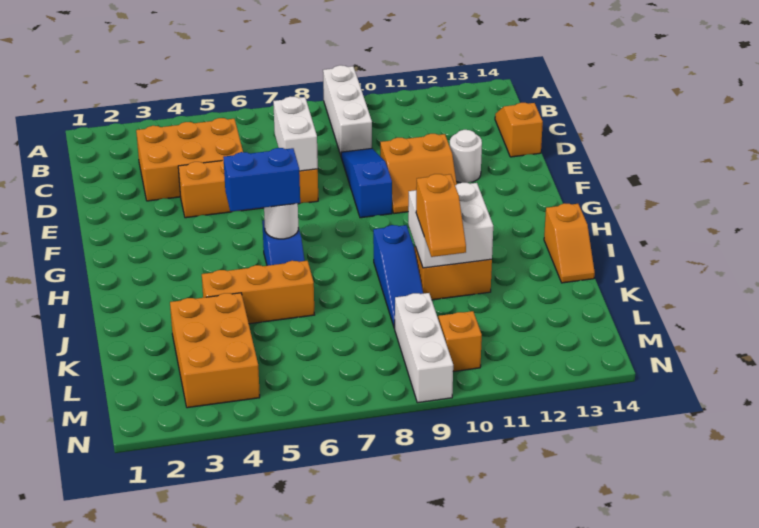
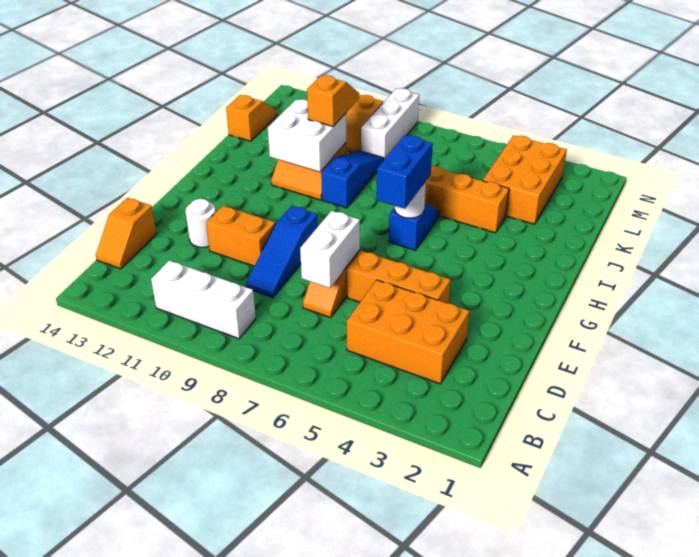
white brick A9:C9 level 1 -> white brick B9:B11 level 1
blue brick H5:H6 level 3 -> blue brick G6:H6 level 3
orange slope I14:J14 level 1 top I -> orange slope K14:L14 level 1 top K

